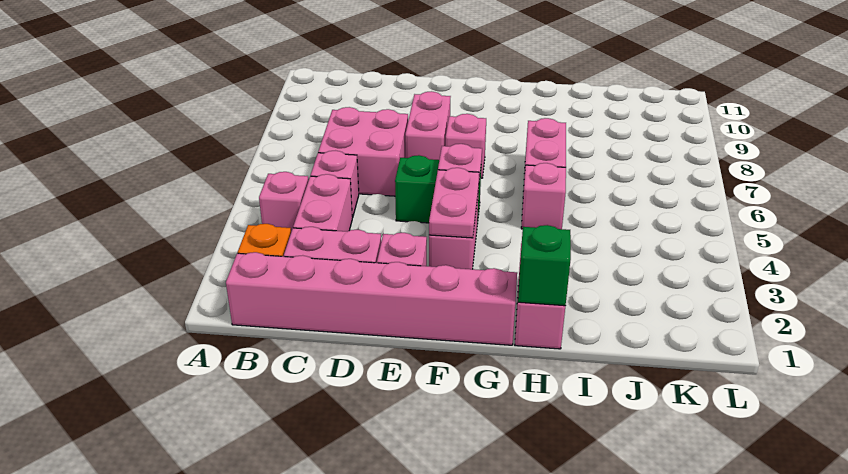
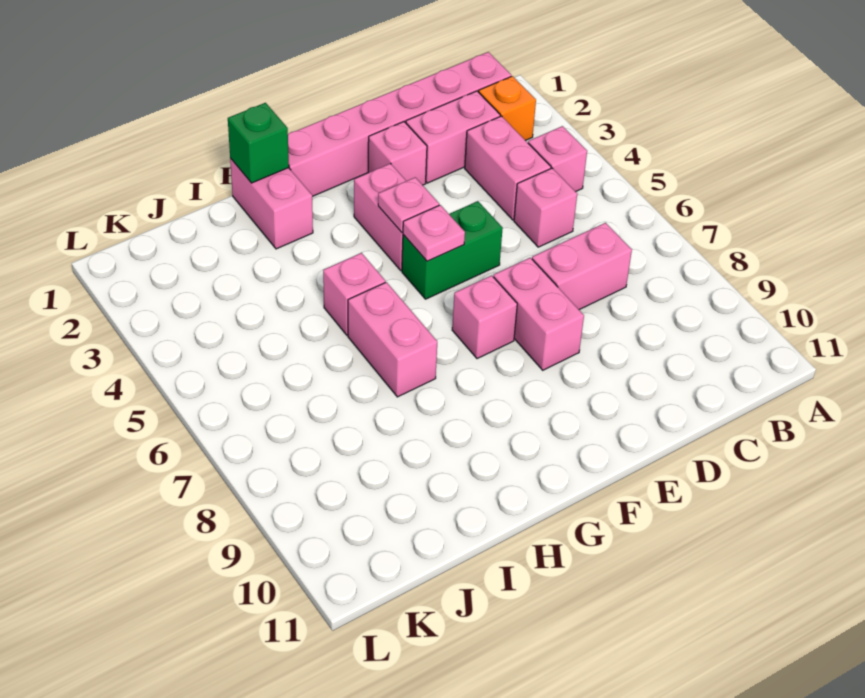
pink brick C6:D7 level 1 -> pink brick C7:D7 level 1
pink plate F3:F4 level 2 -> pink plate F4 level 2

